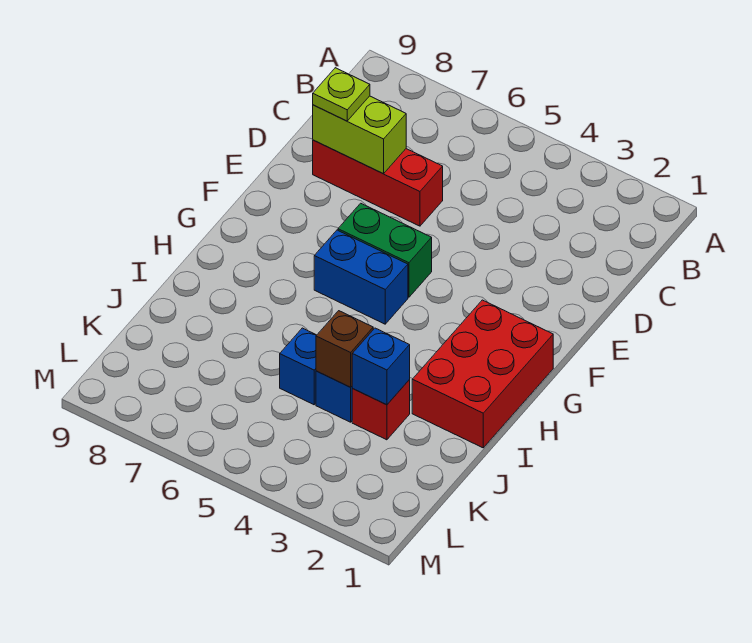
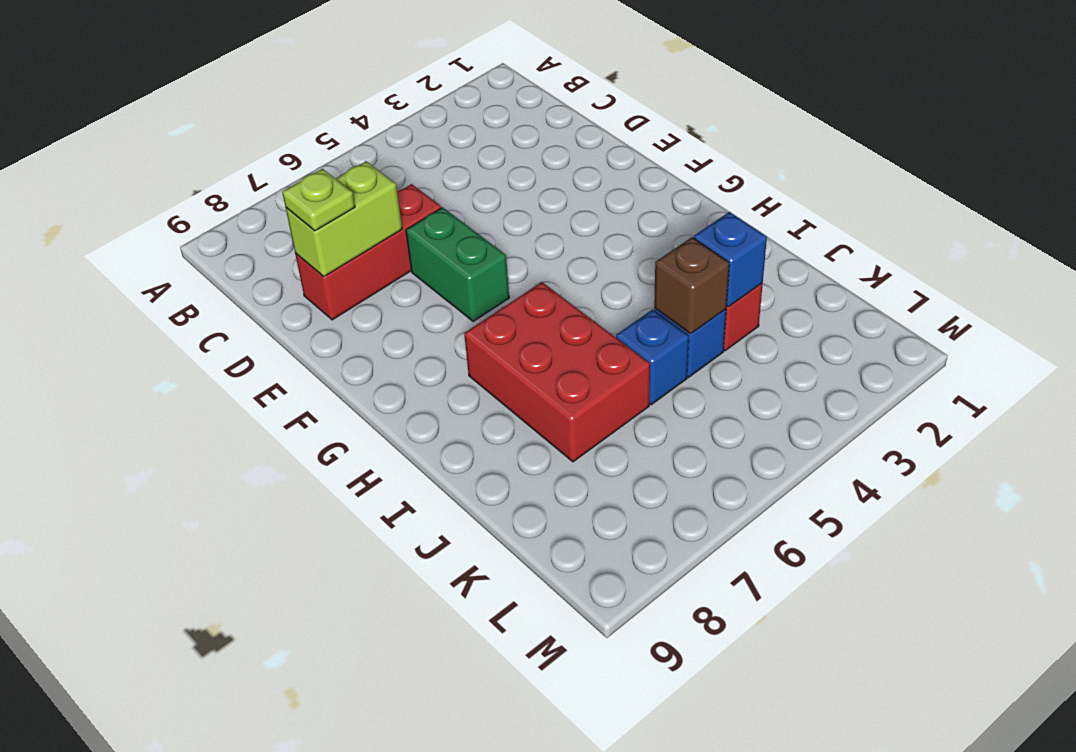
green brick F5:F6 level 1 -> green brick E6:F6 level 1
red brick G1:I2 level 1 -> red brick H6:J7 level 1
blue brick G5:G6 level 1 -> none

